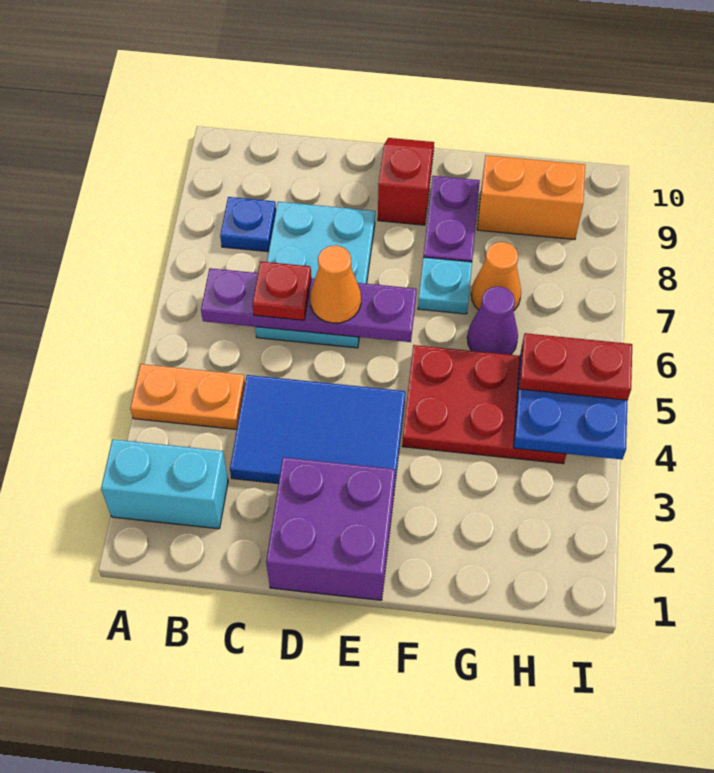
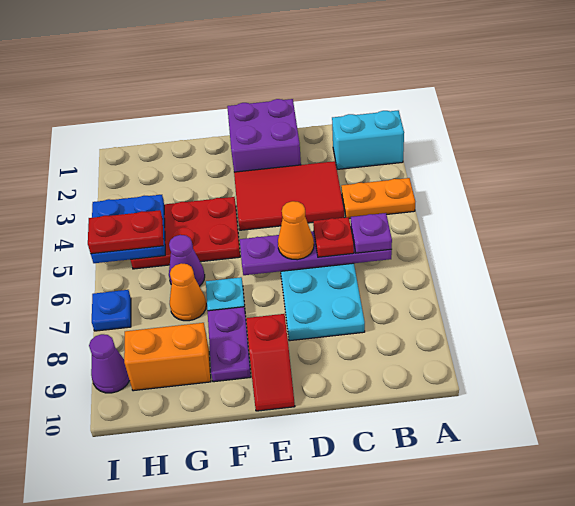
none -> purple plate B6 level 3
blue plate B8 level 1 -> blue plate I7 level 1
blue tile C3:E4 level 1 -> red tile C3:E4 level 1
none -> purple cone I9 level 1

